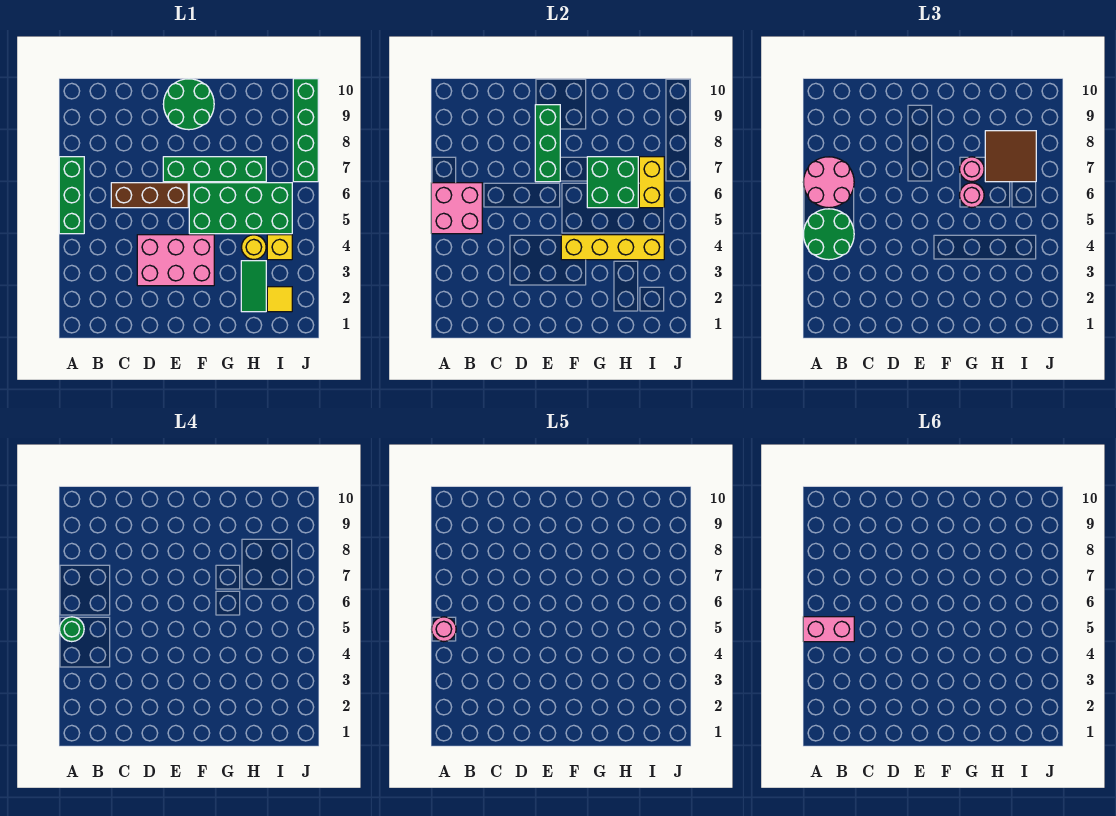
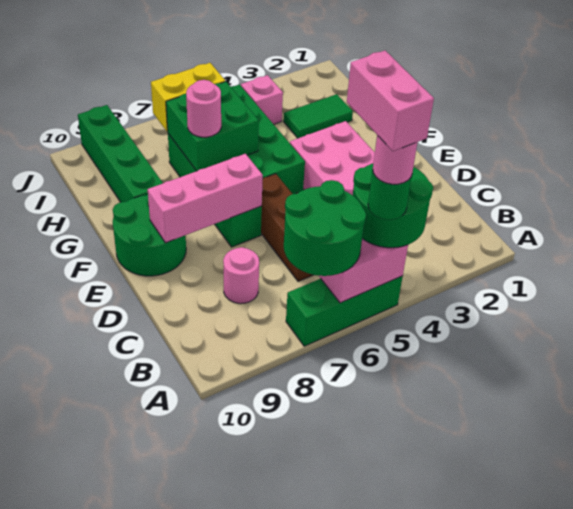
pink round brick A6:B7 level 3 -> green round brick A6:B7 level 3
green brick E7:E9 level 2 -> pink brick E7:E9 level 2
yellow brick F4:I4 level 2 -> none
pink round brick G6 level 3 -> pink round brick C8 level 1
yellow round brick H4 level 1 -> none
brown tile H7:I8 level 3 -> none
yellow tile I2 level 1 -> none
yellow brick I4 level 1 -> pink brick I4 level 1
green brick J7:J10 level 1 -> green brick G9:J9 level 1

